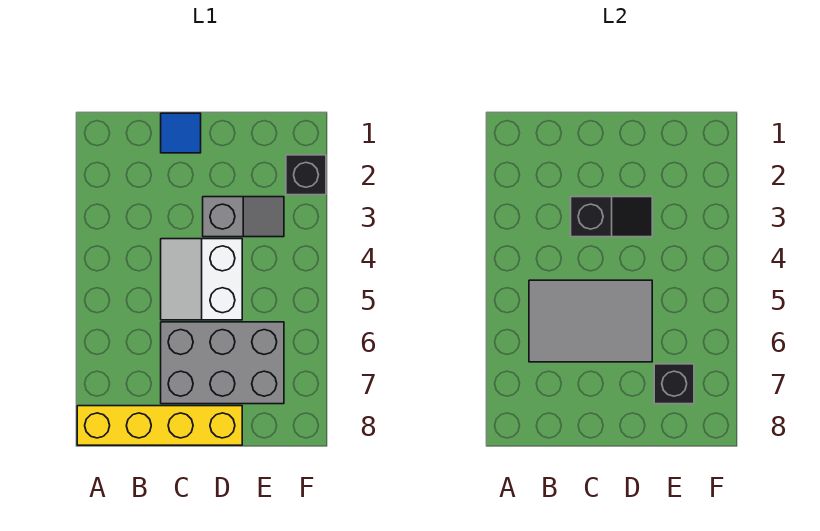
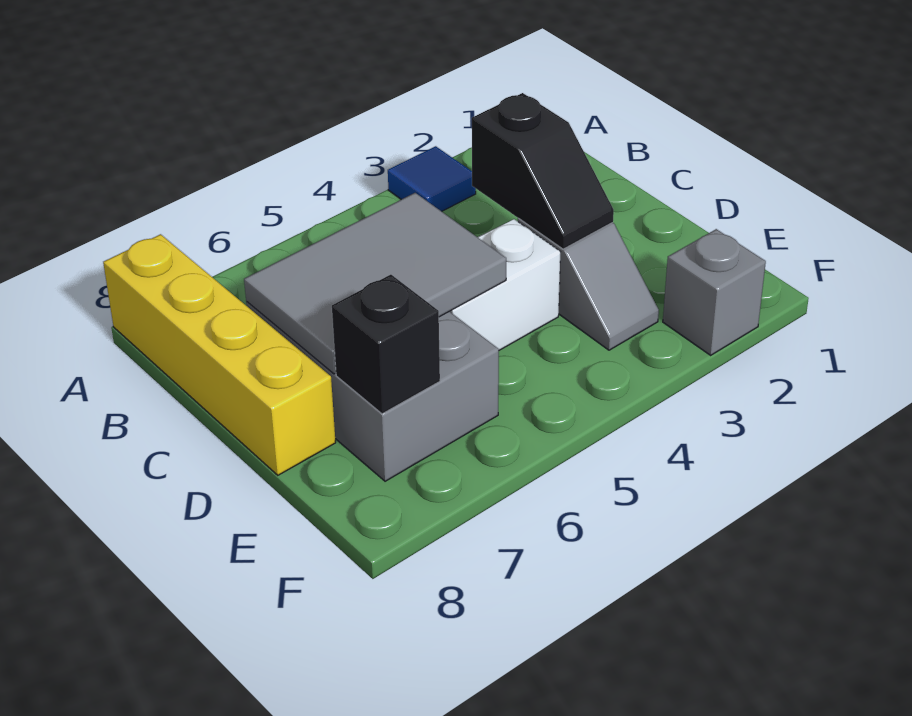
grey tile B5:D6 level 2 -> grey tile C5:D7 level 2
blue tile C1 level 1 -> blue tile A3 level 1
black brick F2 level 1 -> grey brick F2 level 1

